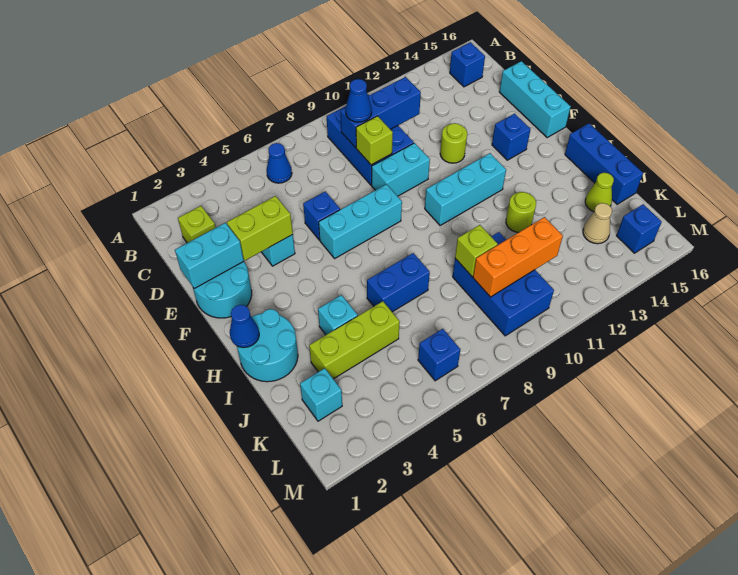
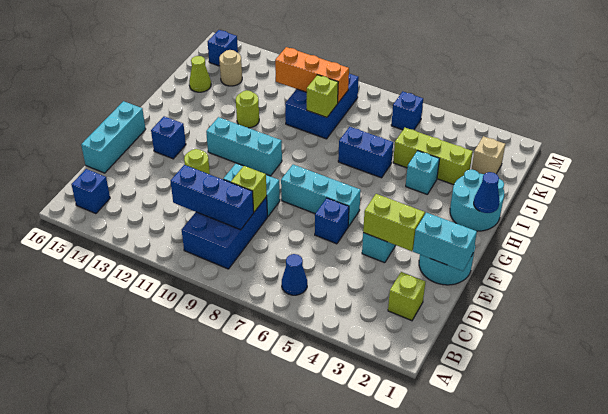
blue cone C9 level 3 -> none
blue brick H16:J16 level 1 -> none
cyan brick K2 level 1 -> tan brick K2 level 1
tan cone K14 level 1 -> tan round brick K14 level 1

